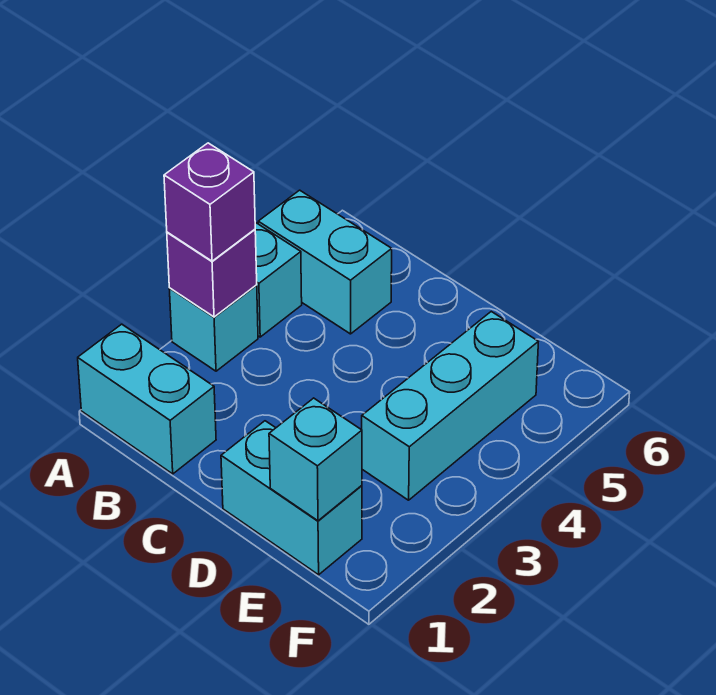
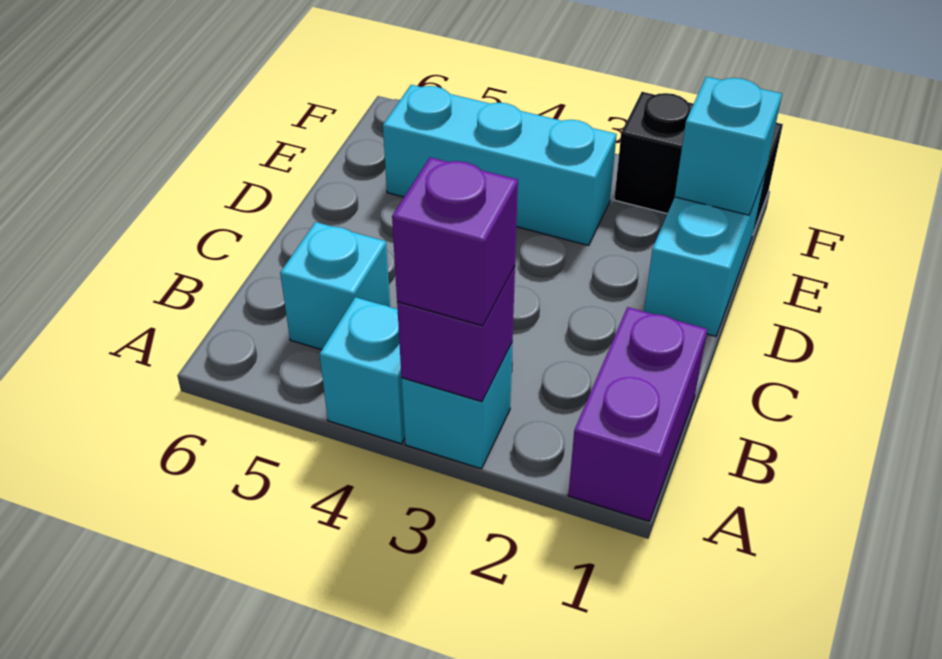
cyan brick A1:B1 level 1 -> purple brick A1:B1 level 1
cyan brick A5:B5 level 1 -> cyan brick B5 level 1
none -> black brick F1:F2 level 1

